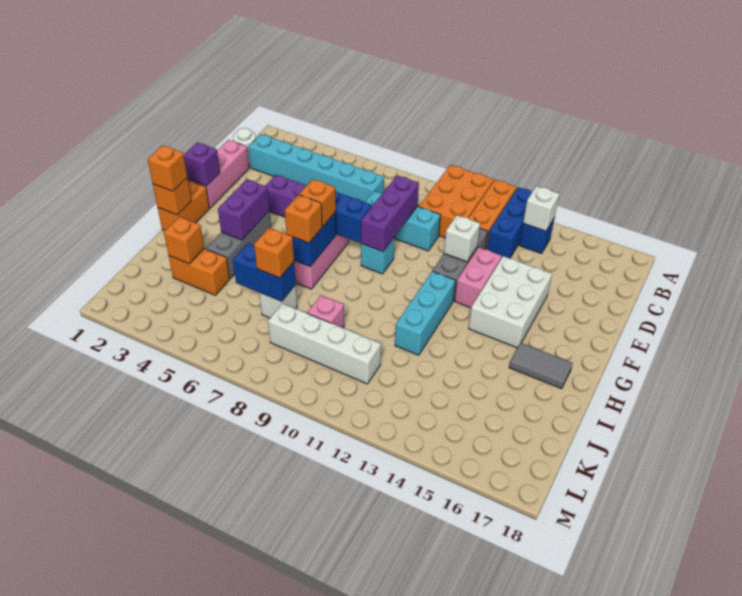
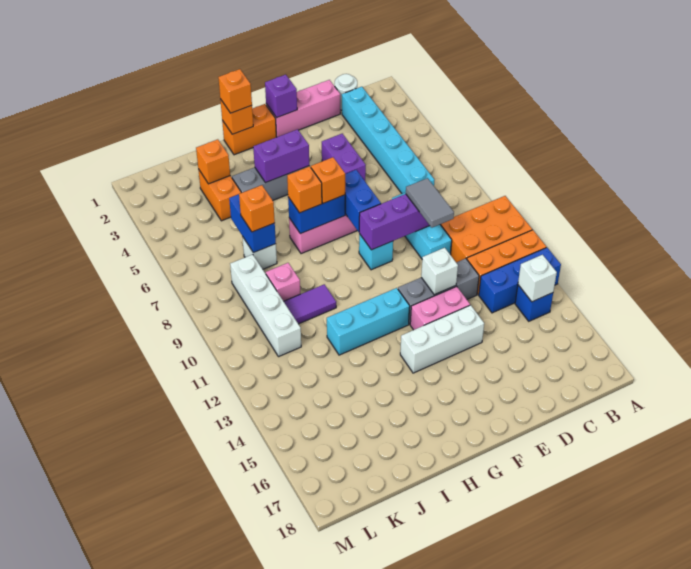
white brick E14:G15 level 1 -> white brick E14:G14 level 1
grey tile H16:H17 level 1 -> grey tile D9:D10 level 3
none -> purple tile I10:J10 level 1

